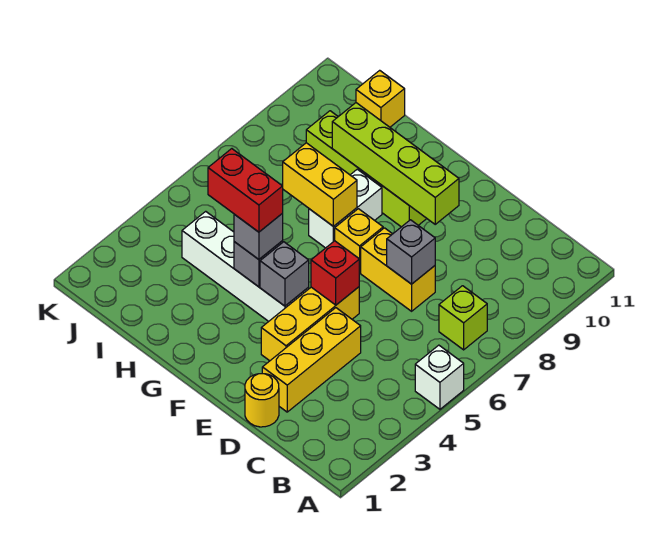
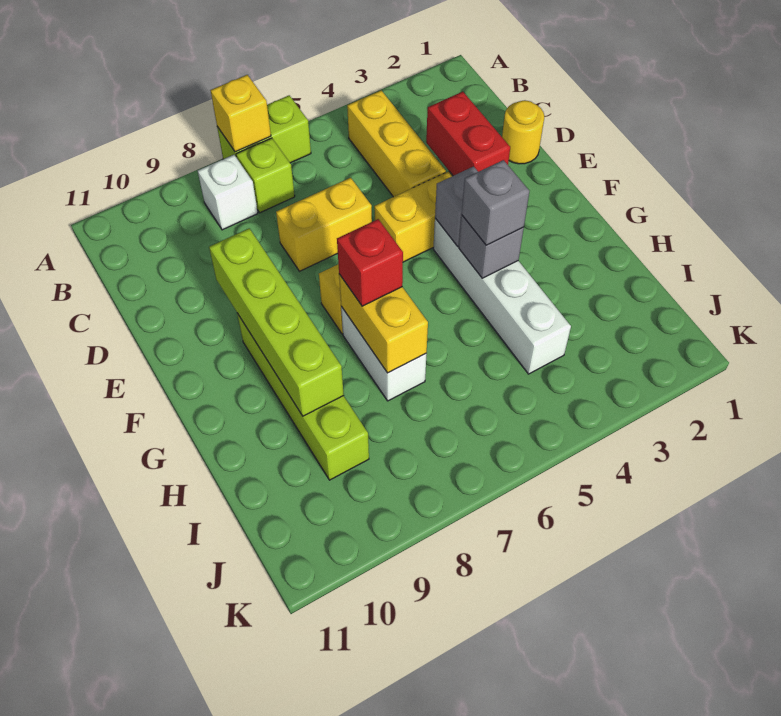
white brick A5 level 1 -> white brick B8 level 1
none -> lime brick A6:A7 level 1
yellow brick D2:D4 level 1 -> yellow brick B4:D4 level 1
yellow brick D7:E7 level 1 -> yellow brick D6:D7 level 1
grey brick D7 level 2 -> none
red brick E5 level 2 -> red brick G7 level 3
red brick G4:H4 level 4 -> red brick D3:E3 level 2
white brick G7:G8 level 1 -> white brick G7:H7 level 1
yellow brick I11 level 1 -> yellow brick A7 level 2

